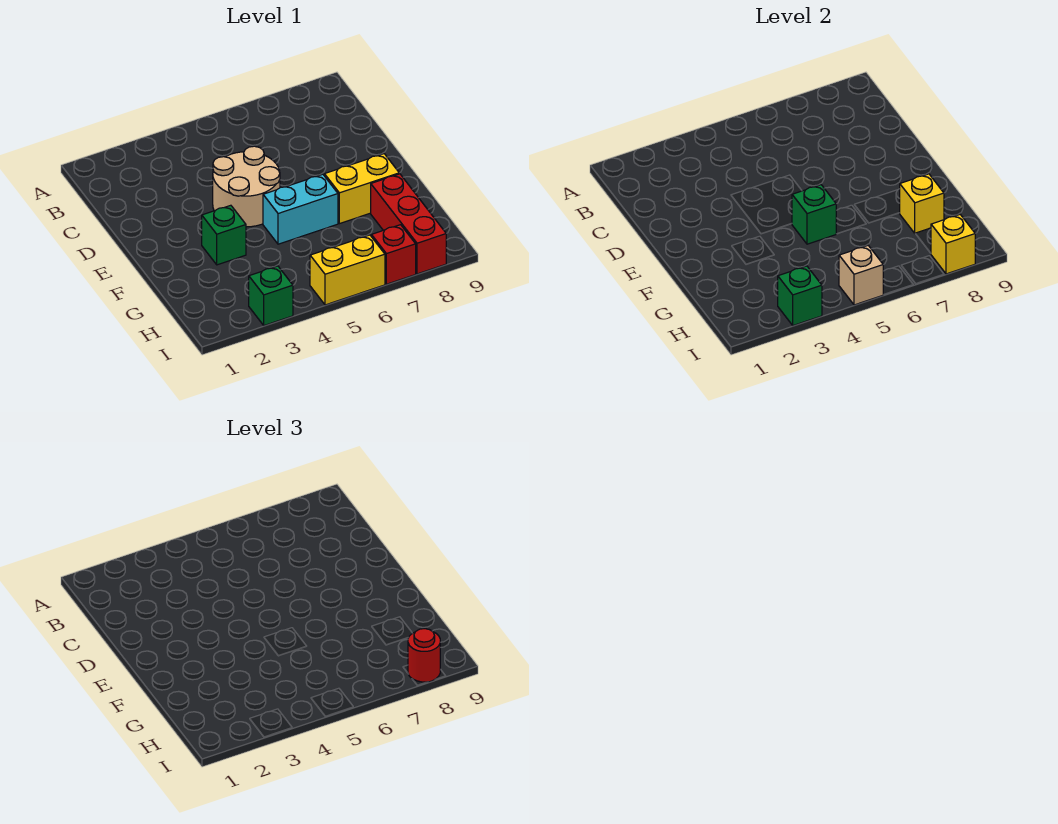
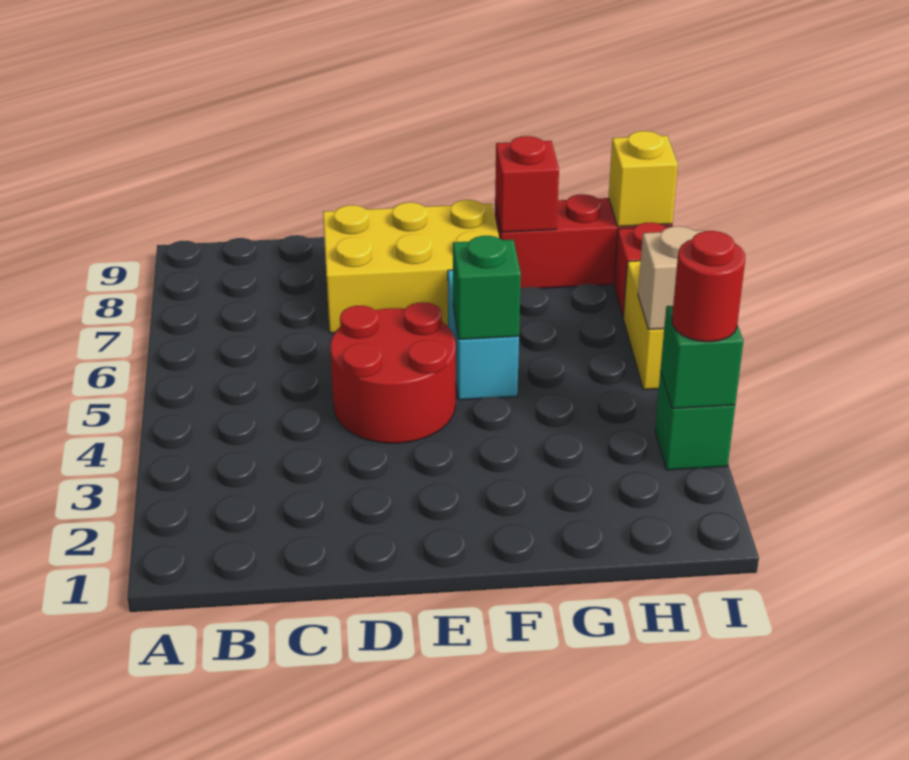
tan round brick D4:E5 level 1 -> red round brick D4:E5 level 1
green brick F3 level 1 -> none
yellow brick F7:F8 level 1 -> yellow brick D7:F8 level 1
yellow brick G8 level 2 -> red brick G8 level 2
red round brick I8 level 3 -> red round brick I3 level 3

